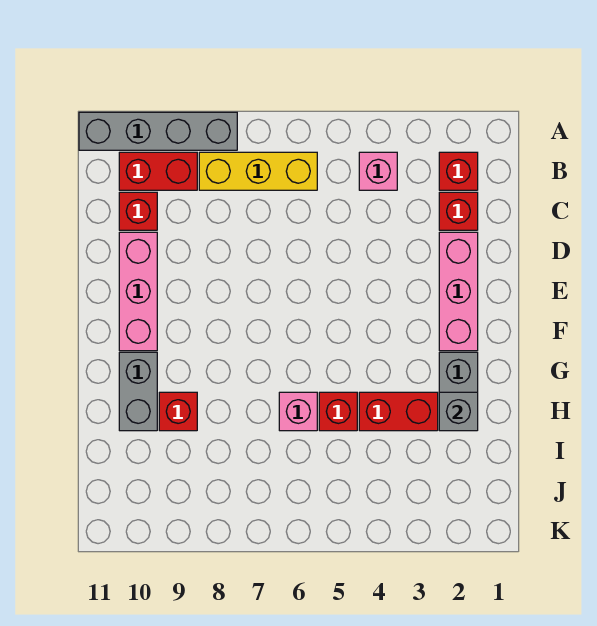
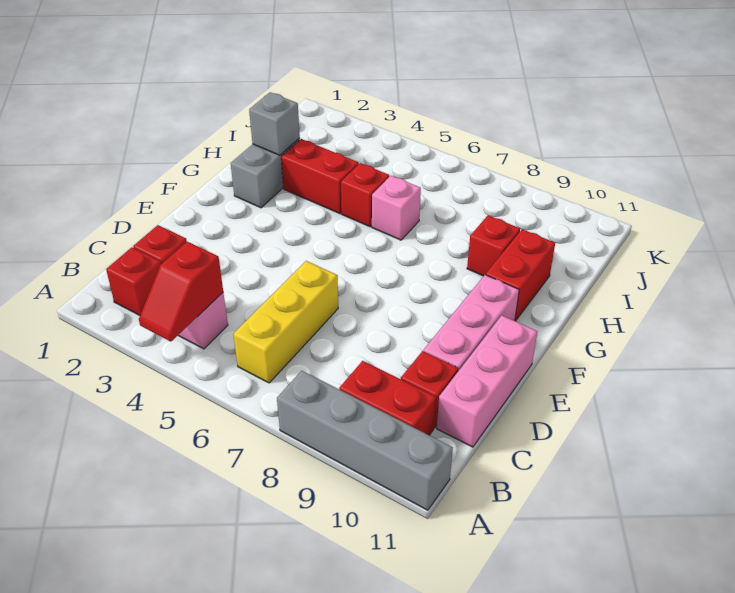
none -> red slope A4:B4 level 2 top B
yellow brick B6:B8 level 1 -> yellow brick B6:D6 level 1
pink brick D2:F2 level 1 -> pink brick C11:E11 level 1
grey brick G10:H10 level 1 -> red brick G10:H10 level 1

